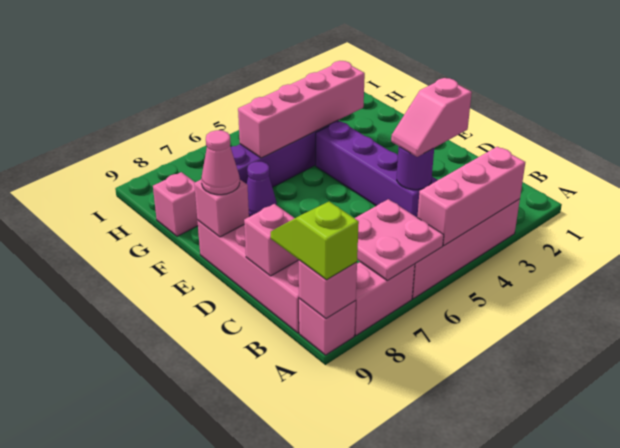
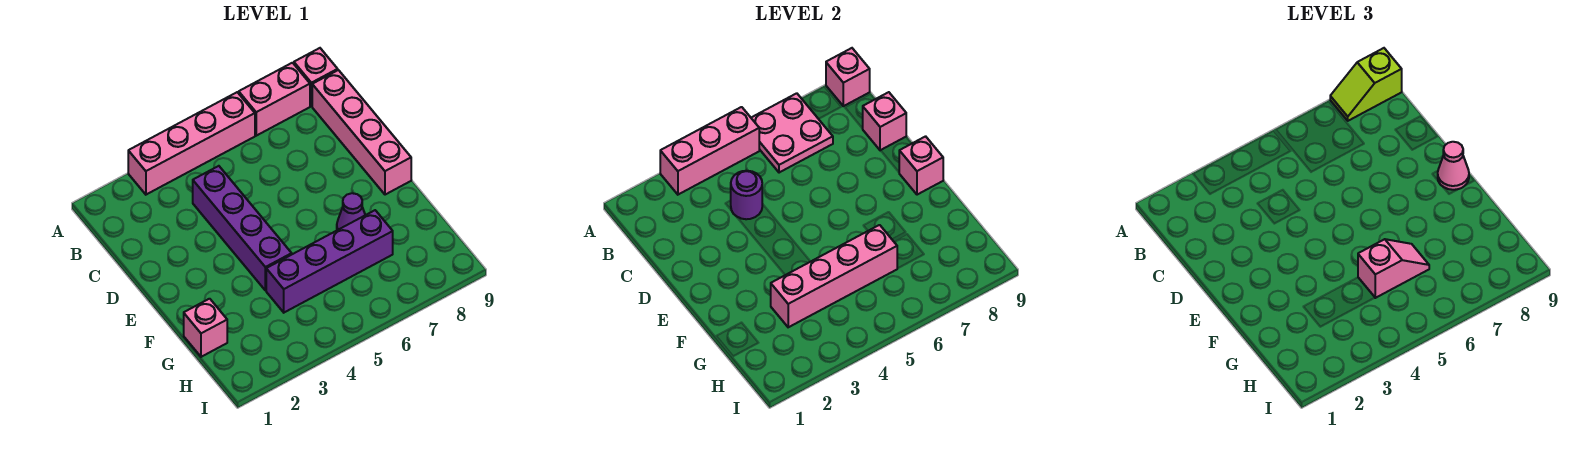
lime slope A9:B9 level 3 top A -> lime slope A8:A9 level 3 top 9
pink slope C3:C4 level 3 top 3 -> pink slope G5:G6 level 3 top 5
pink brick G9 level 1 -> pink brick G1 level 1

